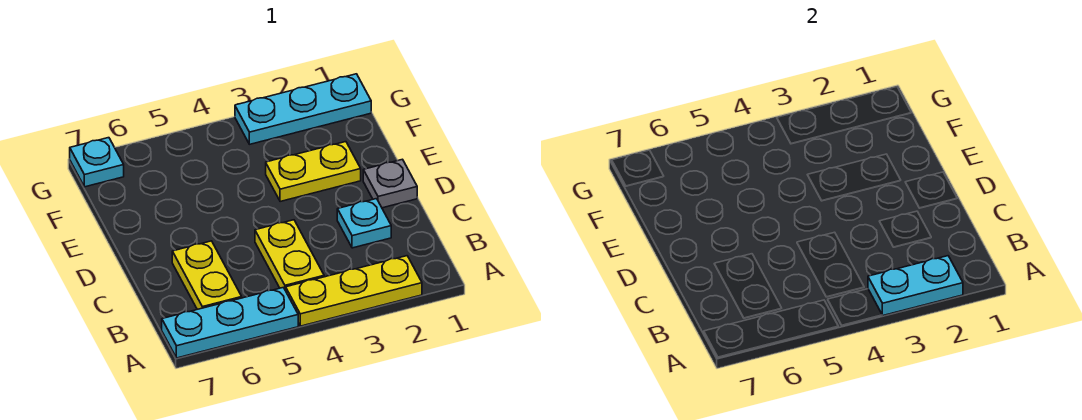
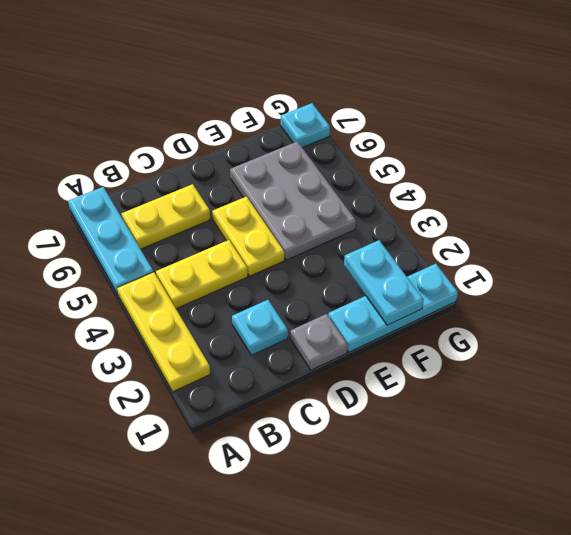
cyan plate A2:A3 level 2 -> cyan plate F1:F2 level 2
yellow plate E2:E3 level 1 -> yellow plate D4:D5 level 1
none -> grey plate E4:F6 level 1
cyan plate G1:G3 level 1 -> cyan plate E1:G1 level 1

